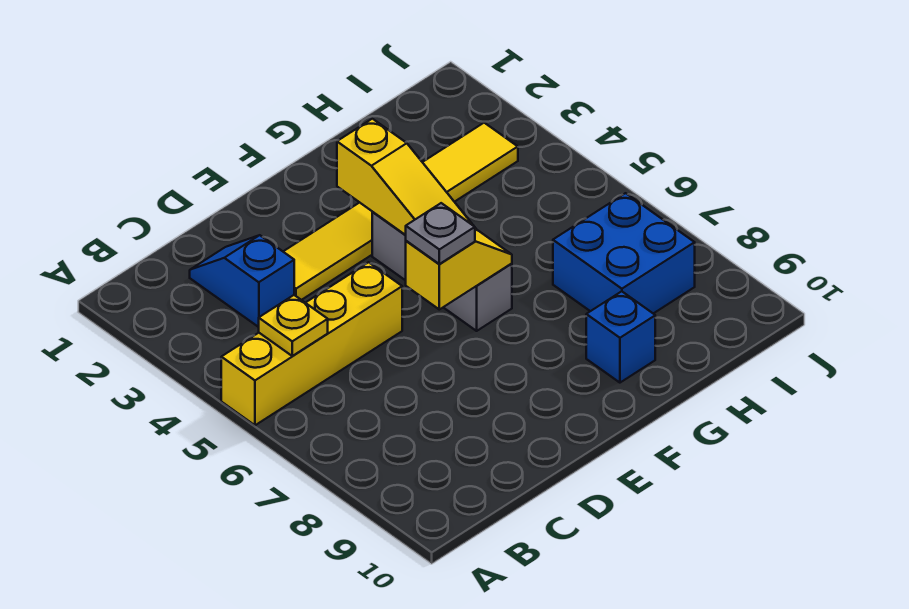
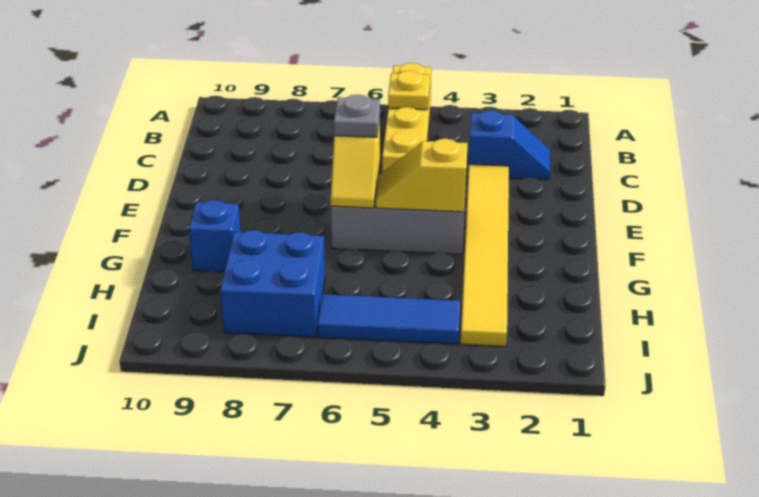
yellow slope F3:F5 level 2 top 3 -> yellow slope F4:F5 level 2 top 4
none -> blue tile I4:I6 level 1

